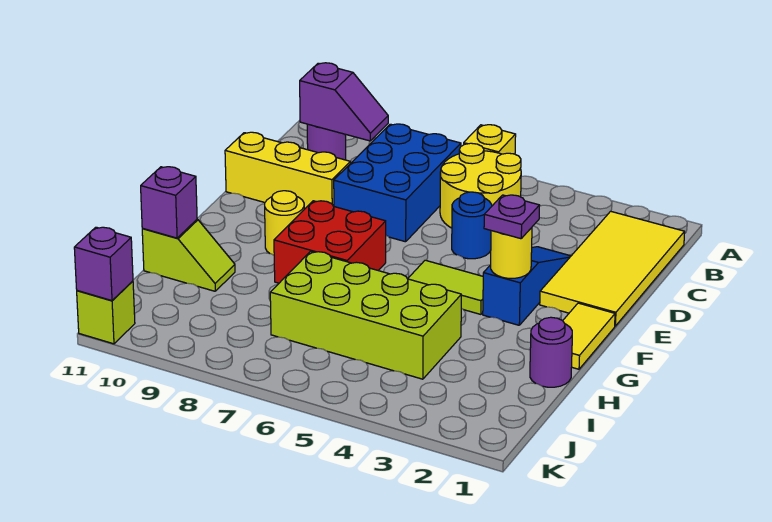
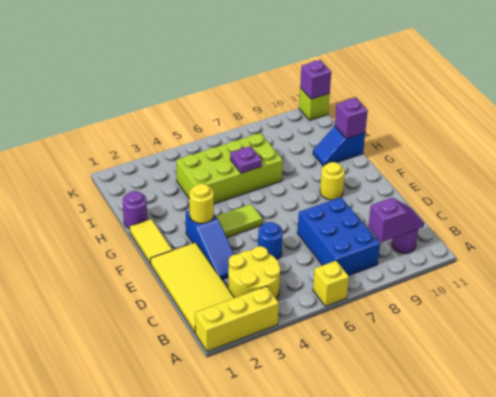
yellow round brick B5:C6 level 1 -> yellow round brick B3:C4 level 1
purple slope B9:B10 level 2 top 10 -> purple slope B9:B10 level 2 top 9
yellow brick D9:D11 level 1 -> yellow brick A1:A3 level 1
purple plate F3 level 3 -> purple plate H6 level 2
red brick F7:G8 level 1 -> none
lime slope H10:H11 level 1 top 11 -> blue slope H10:H11 level 1 top 11

